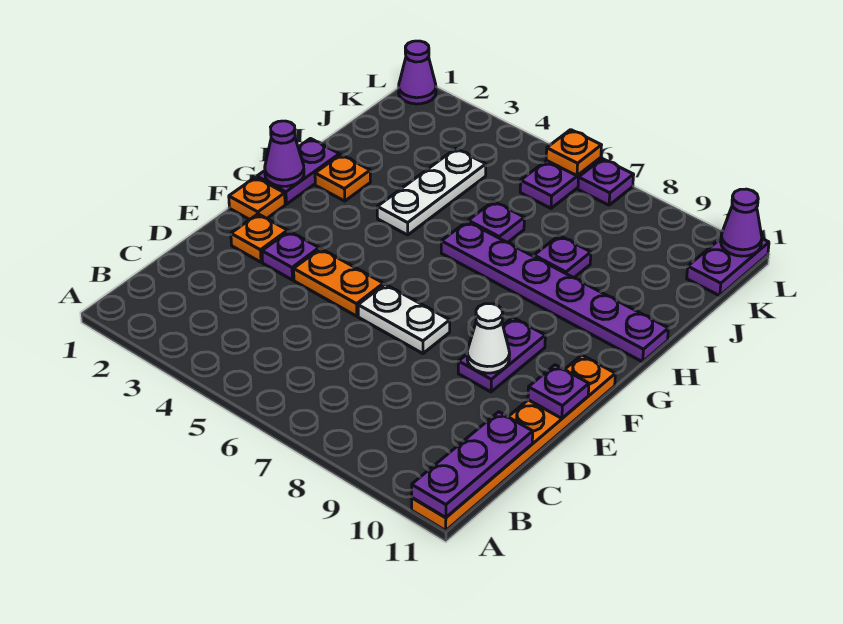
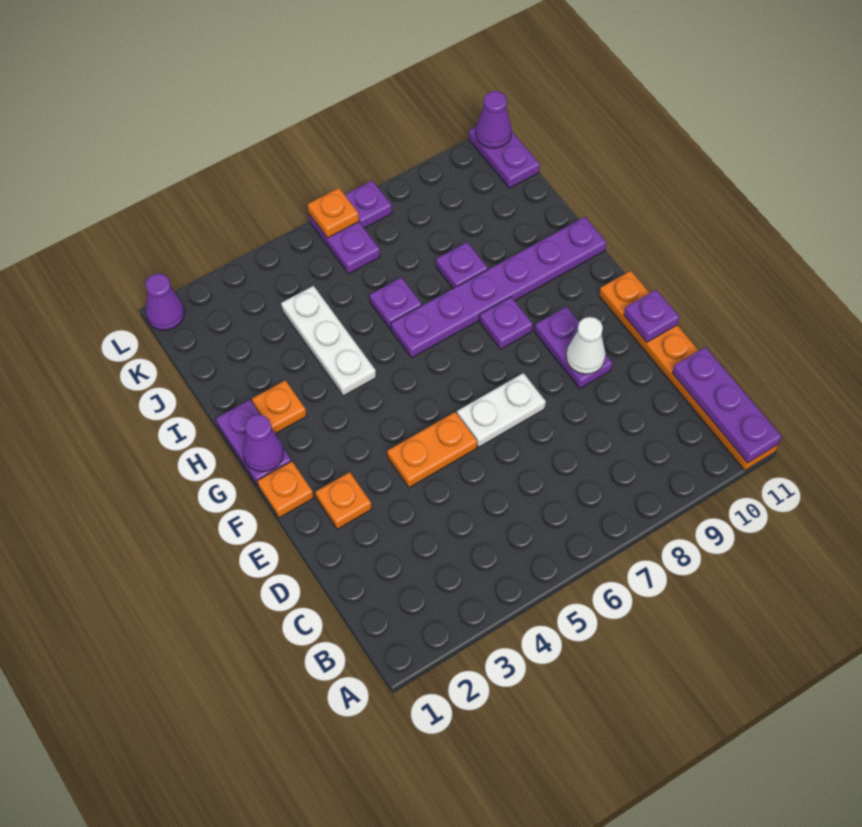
purple plate E3 level 1 -> purple plate G8 level 1

